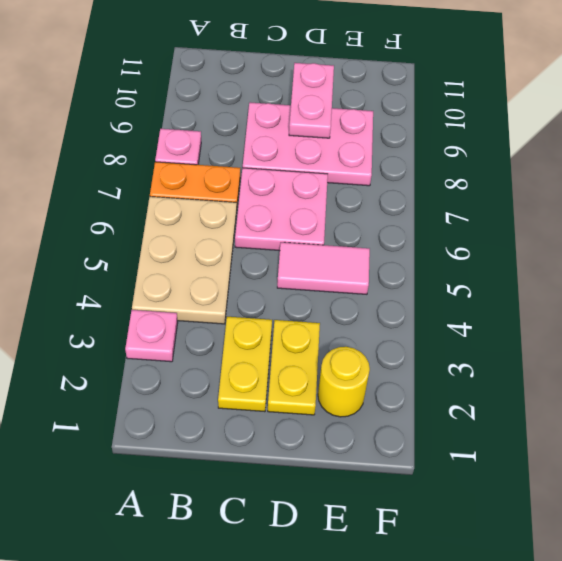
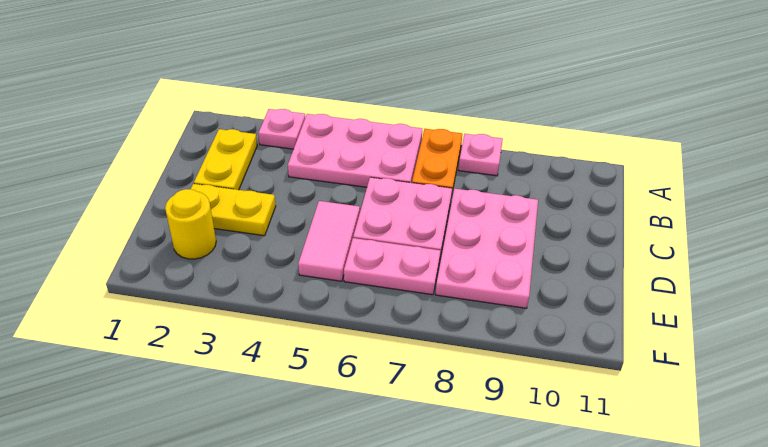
tan plate A4:B6 level 1 -> pink plate A4:B6 level 1
yellow plate C2:C3 level 1 -> yellow plate B2:C2 level 1
pink plate D9:D10 level 2 -> pink plate E6:E7 level 1

